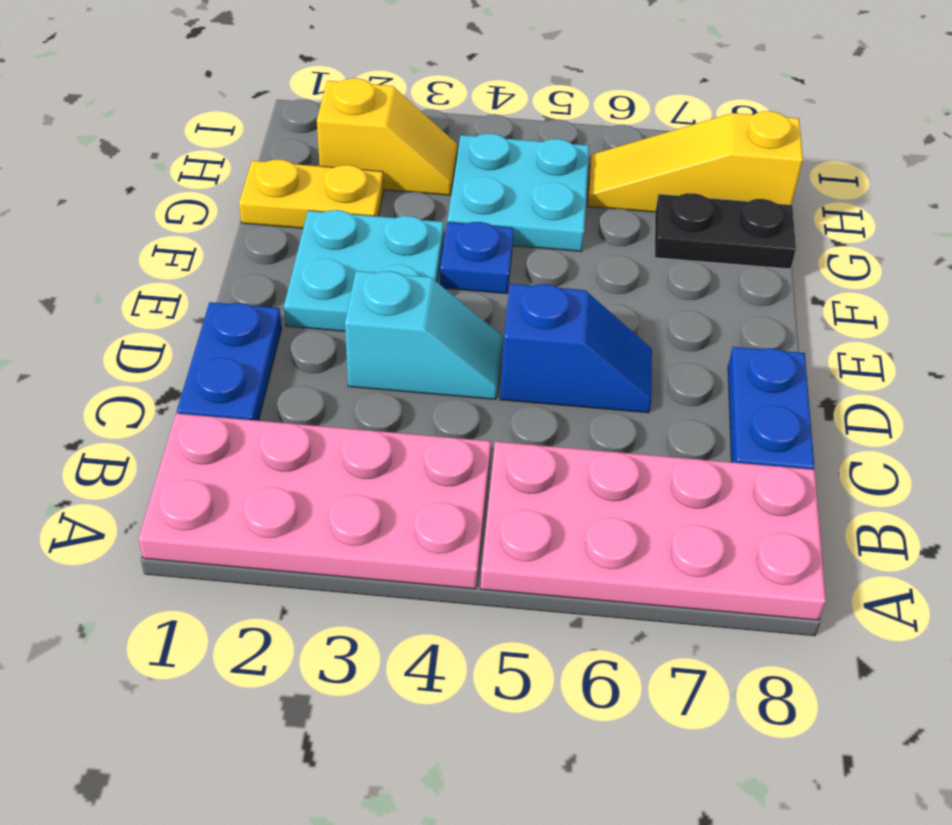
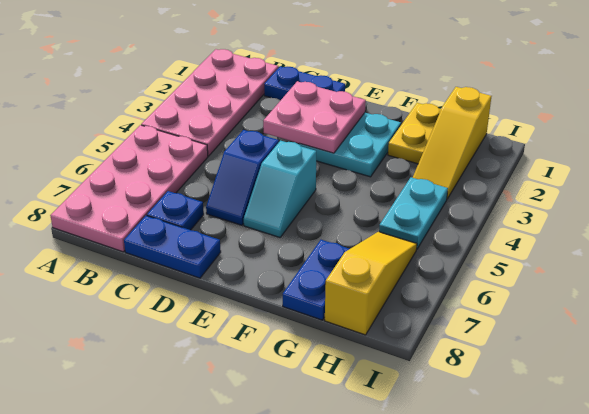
none -> pink plate D2:E3 level 2
cyan slope D3:D4 level 1 top 3 -> cyan slope E5:E6 level 1 top 5
blue plate F4 level 1 -> blue plate C7 level 1
cyan plate G4:H5 level 1 -> cyan plate H4:H5 level 1
black plate G7:G8 level 1 -> blue plate G7:G8 level 1
yellow slope H2:H3 level 1 top 2 -> yellow slope H1:H3 level 1 top 1

